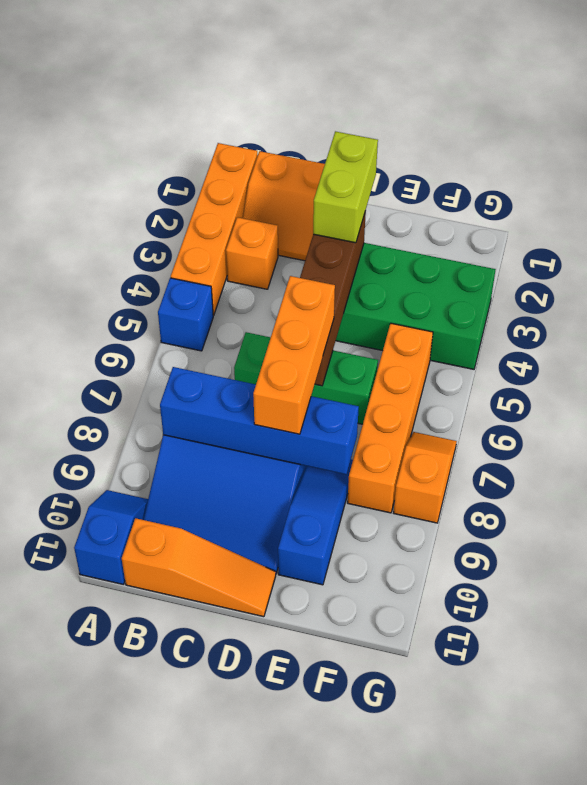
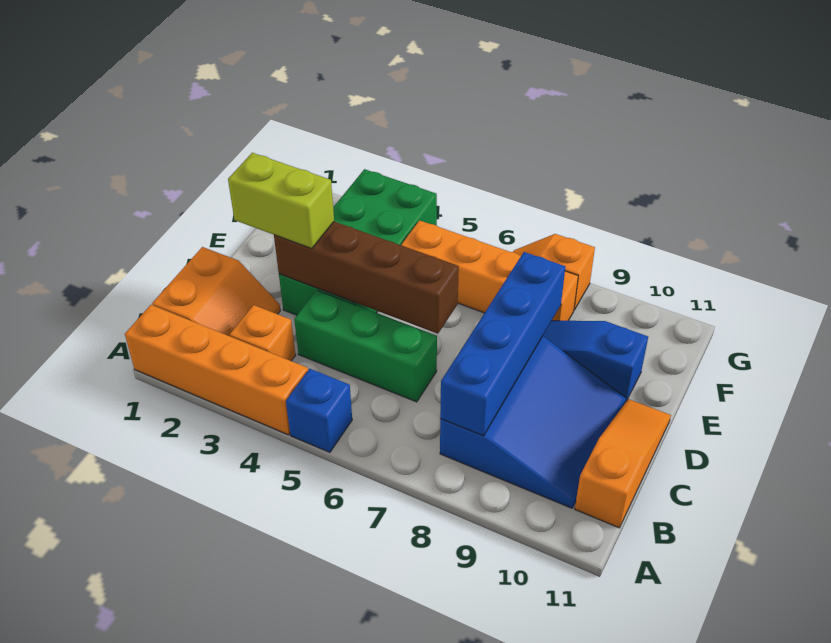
blue slope A10:A11 level 1 top 11 -> none
green brick C6:E6 level 1 -> green brick C4:C6 level 1
orange brick D6:D8 level 3 -> none

